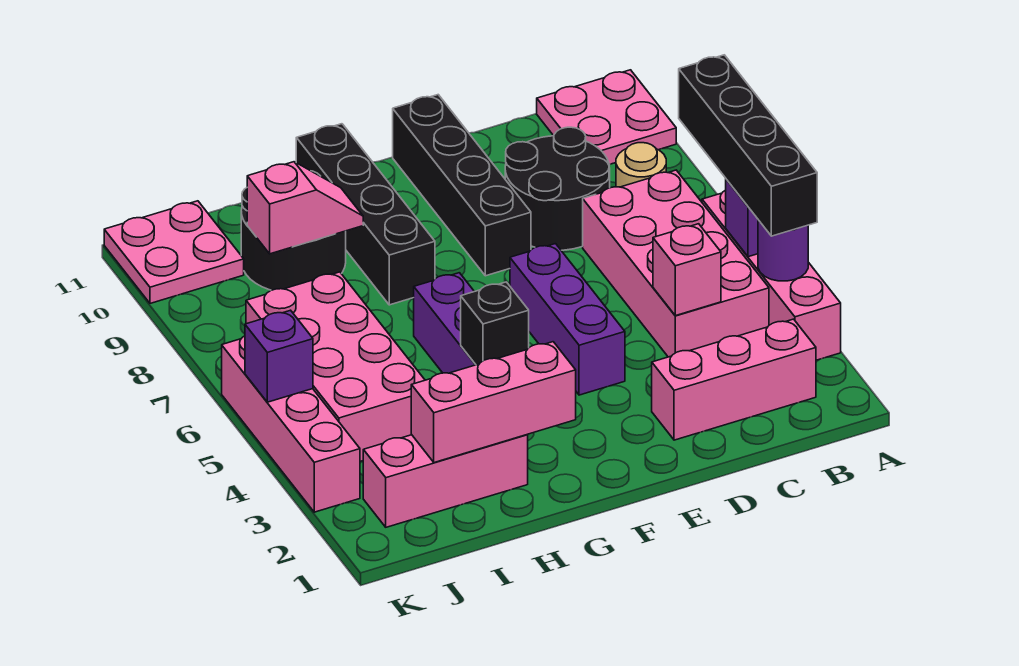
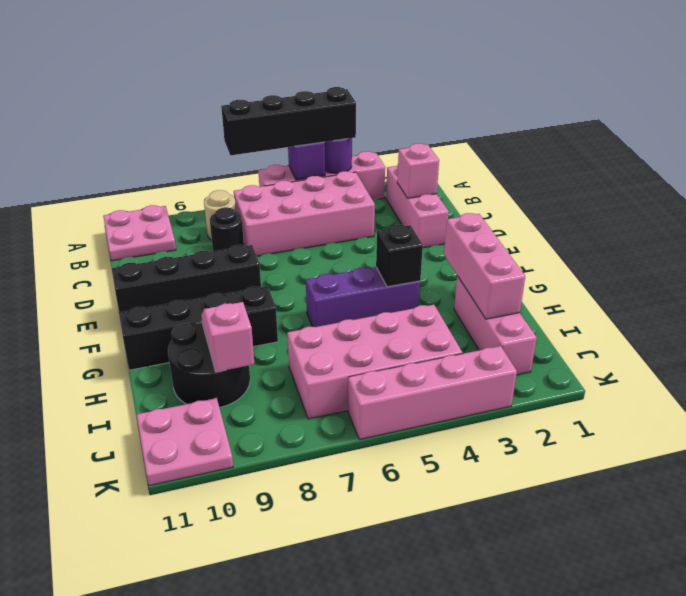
pink brick C4 level 2 -> pink brick C2 level 2
black round brick C8:D9 level 1 -> black round brick C8 level 1
purple brick E4:E6 level 1 -> none
purple brick K5 level 2 -> none

